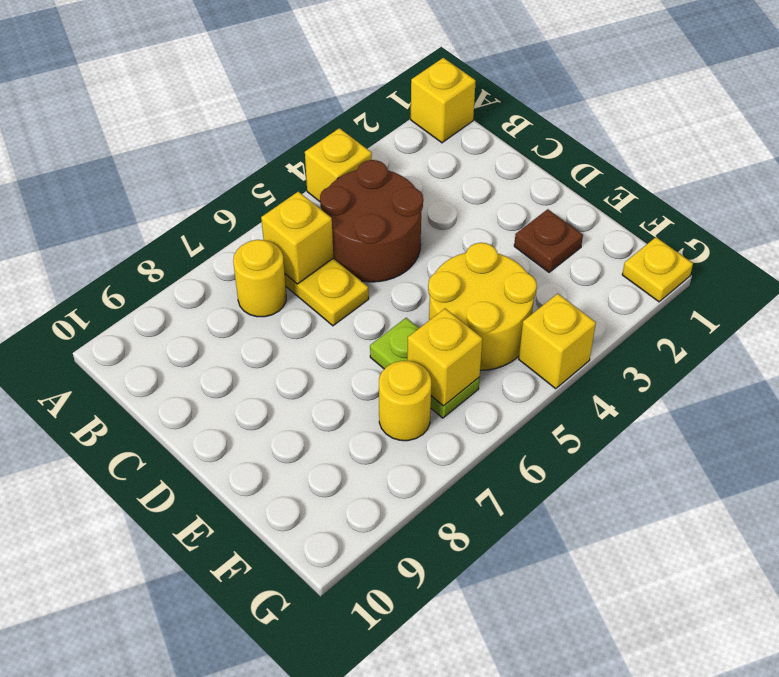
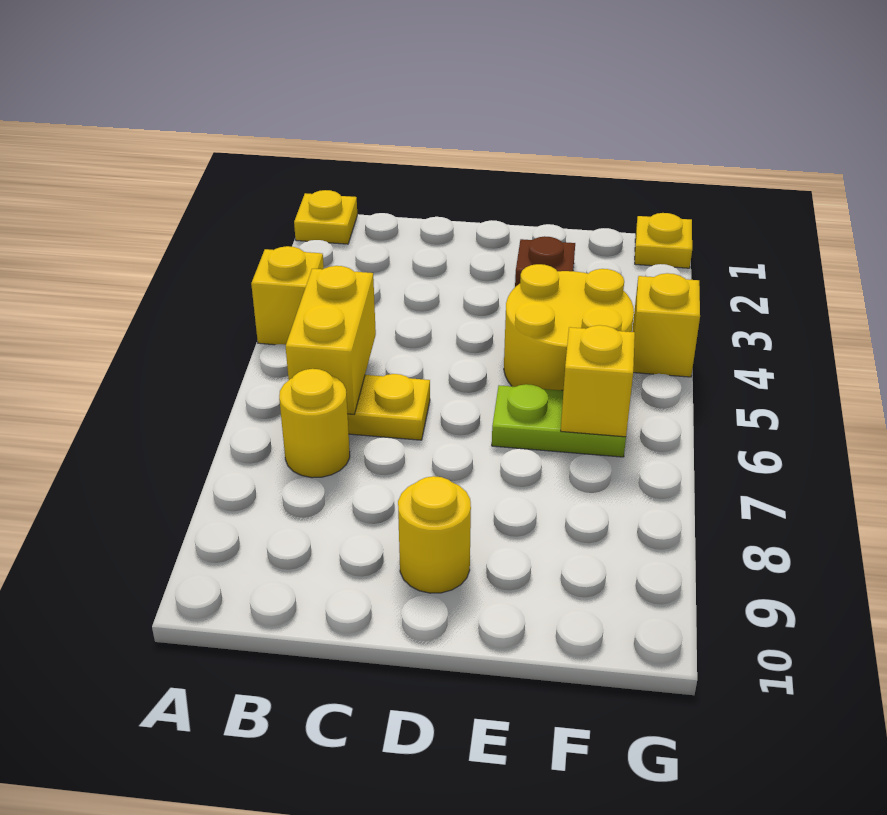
yellow brick A1 level 1 -> yellow plate A1 level 1
brown round brick B4:C5 level 1 -> none
yellow brick B6 level 2 -> yellow brick B5:B6 level 2
yellow round brick F7 level 1 -> yellow round brick D9 level 1

